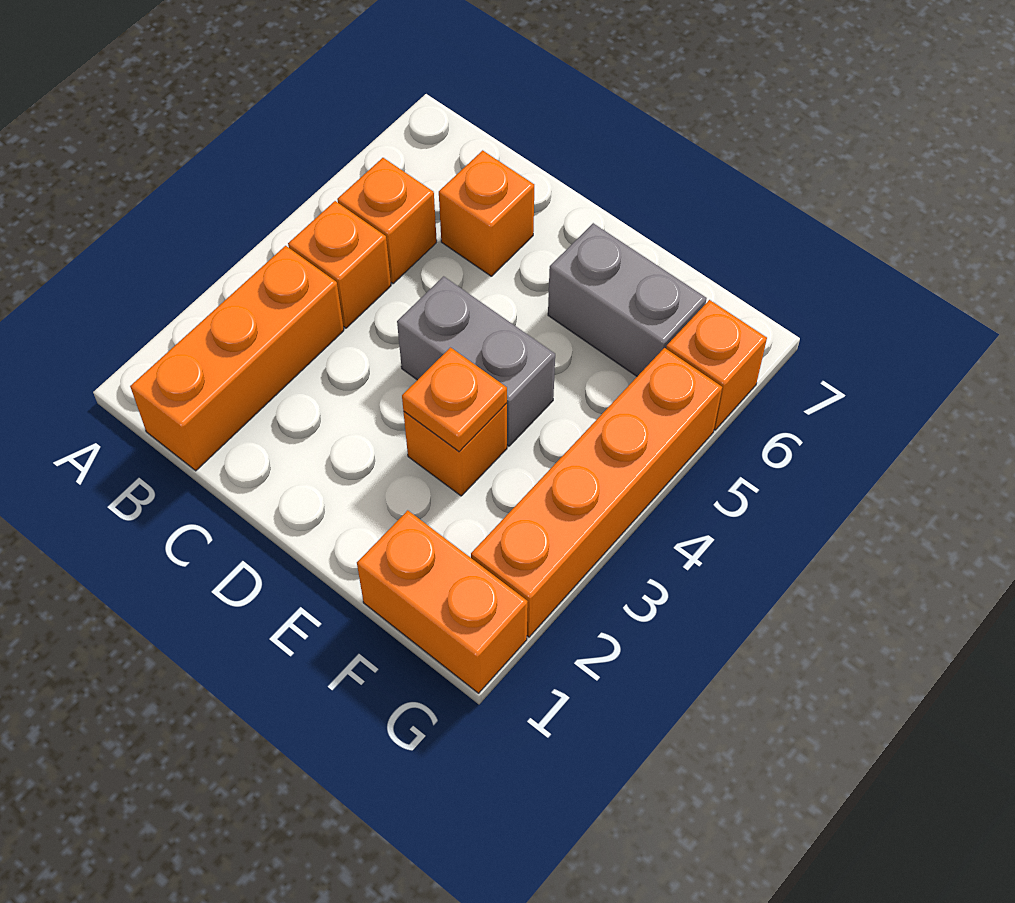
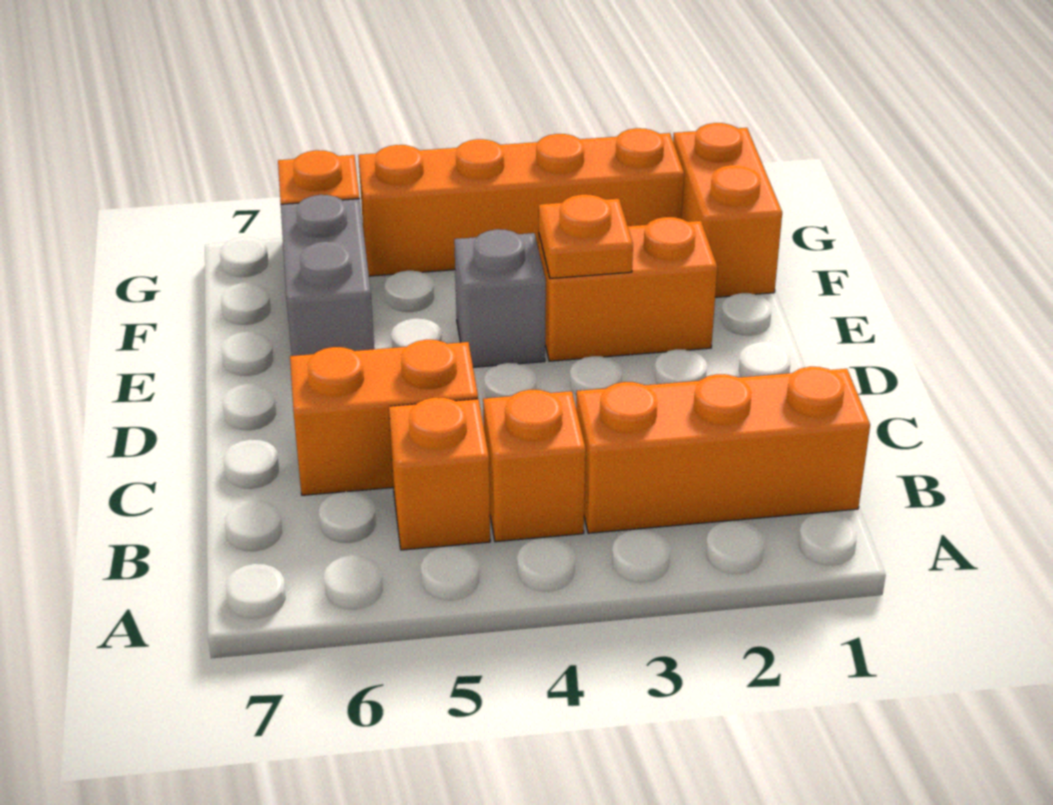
orange brick C6 level 1 -> orange brick C5:C6 level 1
grey brick D4:E4 level 1 -> grey brick E4 level 1
orange brick E3 level 1 -> orange brick E2:E3 level 1

